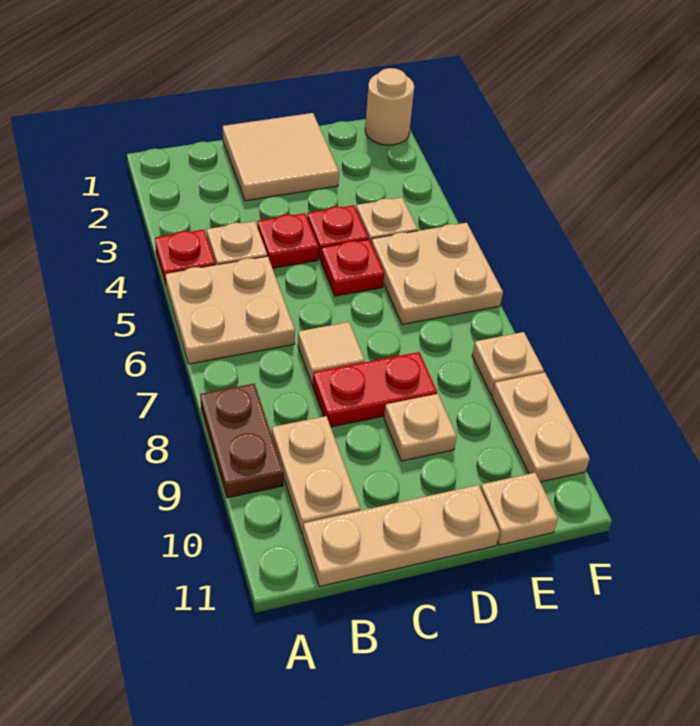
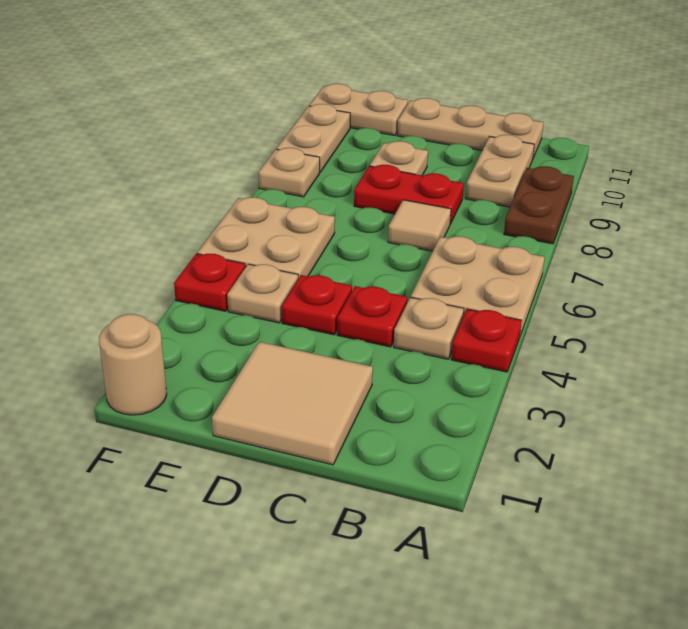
red plate D5 level 1 -> red plate F4 level 1
tan plate E11 level 1 -> tan plate E11:F11 level 1

